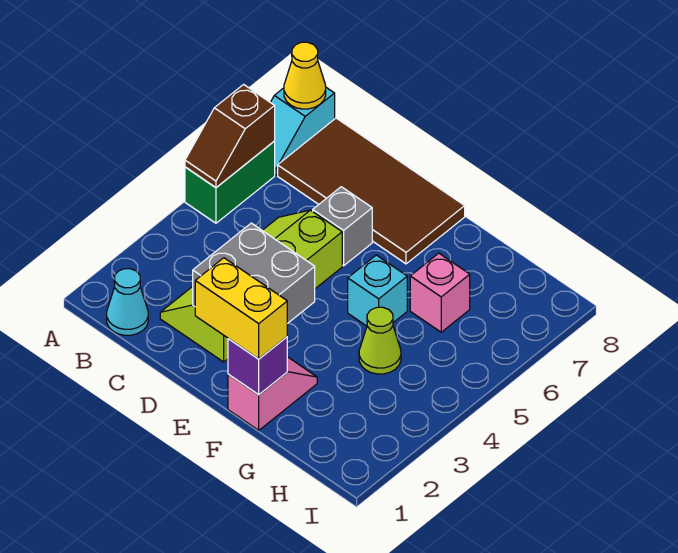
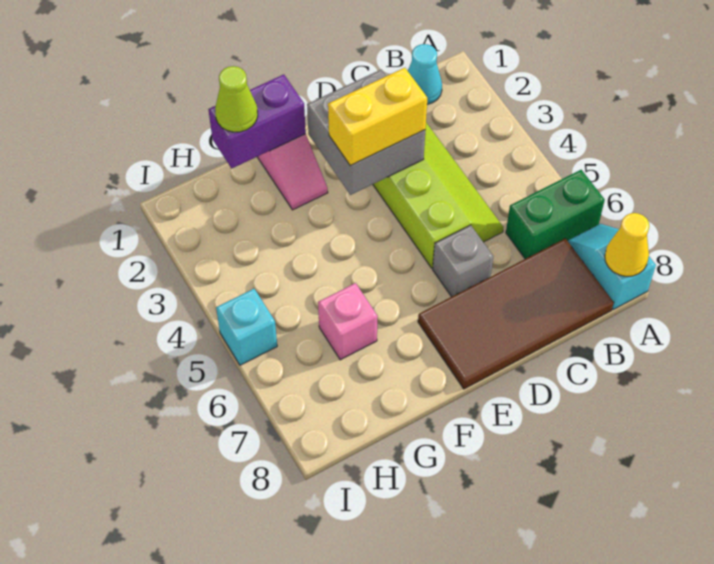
green brick A5:A6 level 1 -> green brick A6:B6 level 1
brown slope A5:A6 level 2 top 6 -> none
yellow brick E1:F1 level 3 -> yellow brick D3:E3 level 3
purple brick F1 level 2 -> purple brick F1:G1 level 2
cyan brick F5 level 1 -> cyan brick I5 level 1
lime cone G4 level 1 -> lime cone G1 level 3

